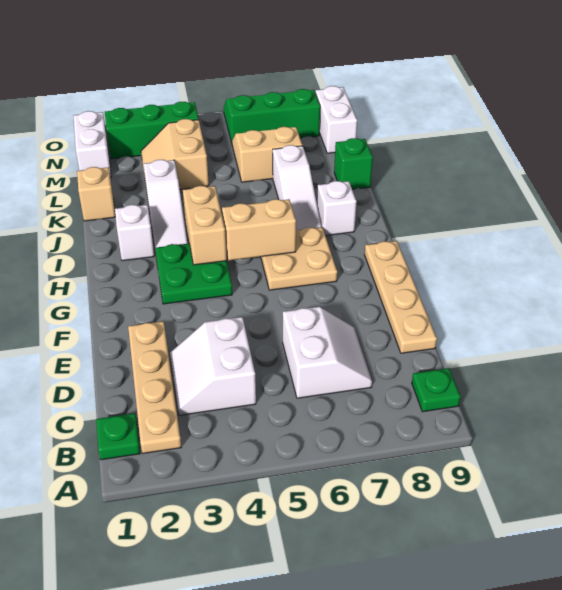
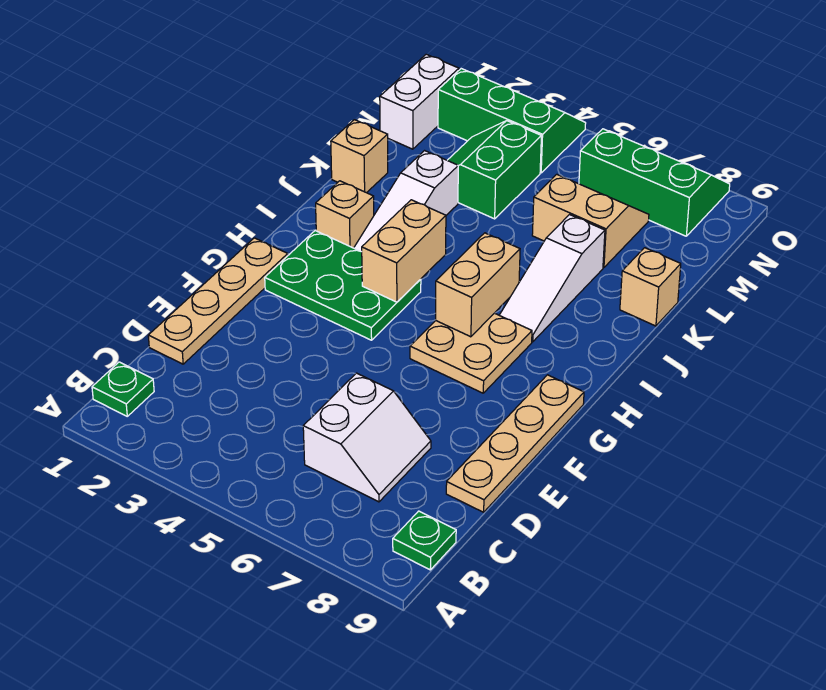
tan plate B2:E2 level 1 -> tan plate D1:G1 level 1
white slope C3:D4 level 1 top 4 -> none
green plate G3:H4 level 1 -> green plate G2:H4 level 1
tan brick H5:H6 level 2 -> tan brick H6:I6 level 2
white brick I2 level 1 -> tan brick I2 level 1
white brick I8 level 1 -> none
green brick K9 level 1 -> tan brick K9 level 1
tan slope L3:M4 level 1 top 4 -> green slope L3:M4 level 1 top 4
white brick M9:N9 level 1 -> none

